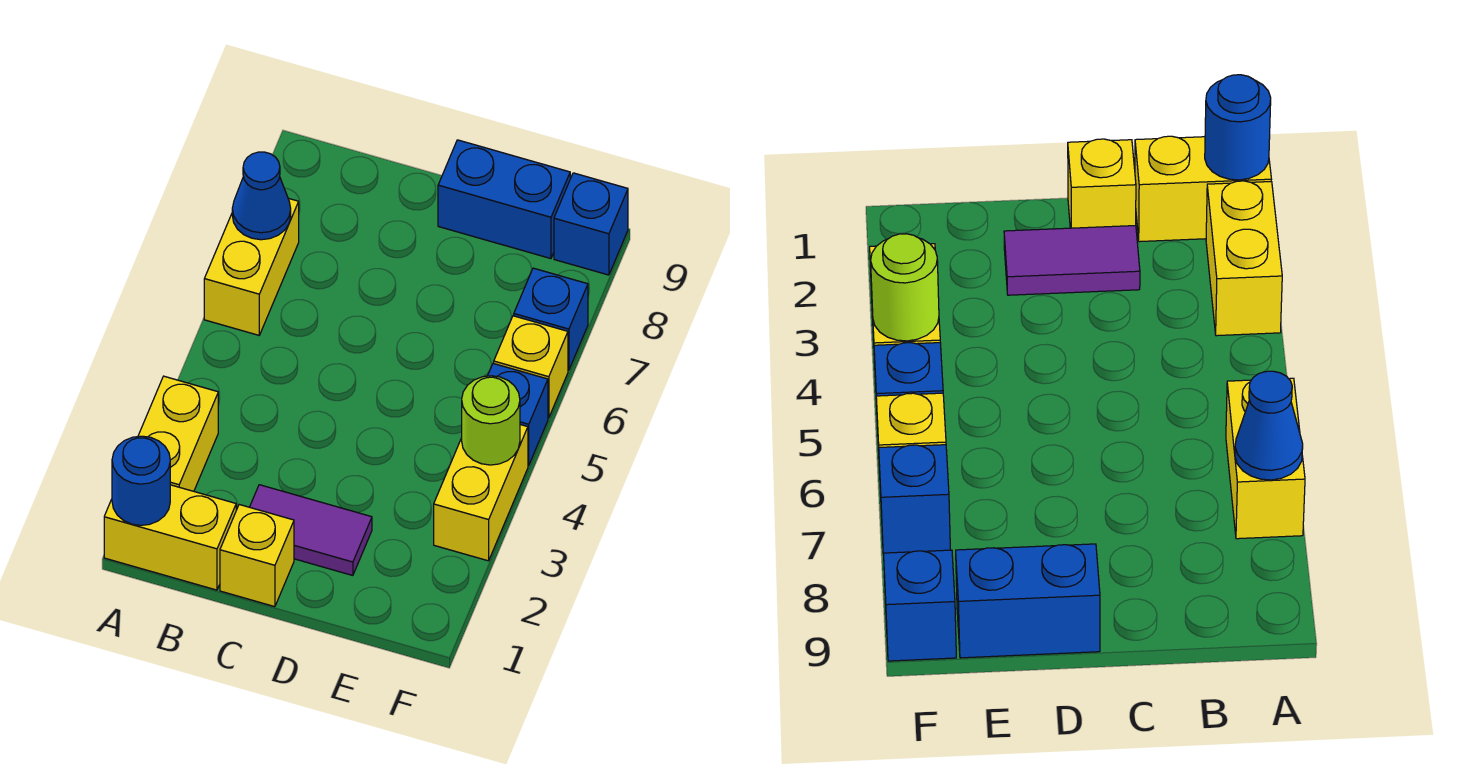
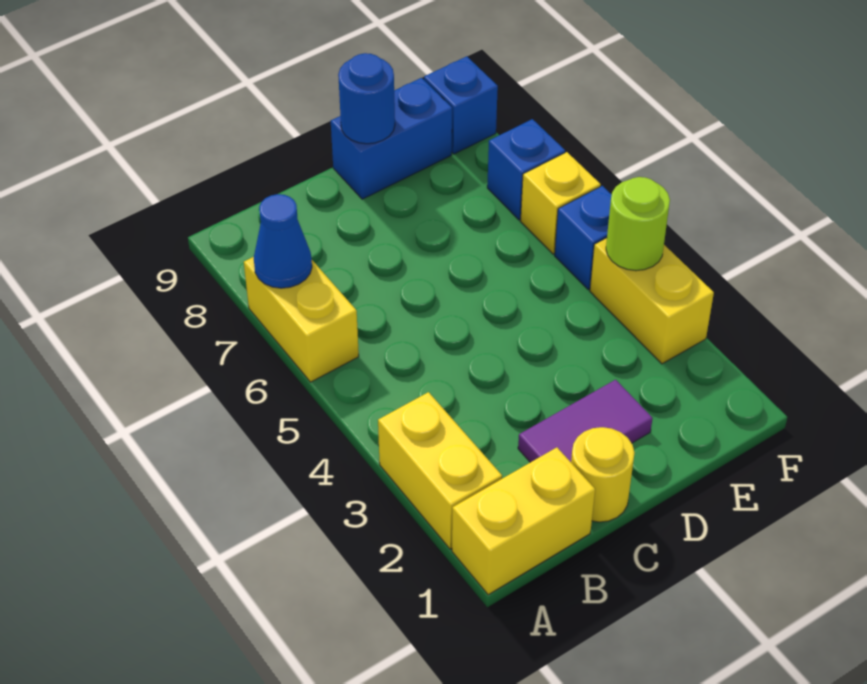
blue round brick A1 level 2 -> blue round brick D9 level 2
yellow brick C1 level 1 -> yellow round brick C1 level 1

